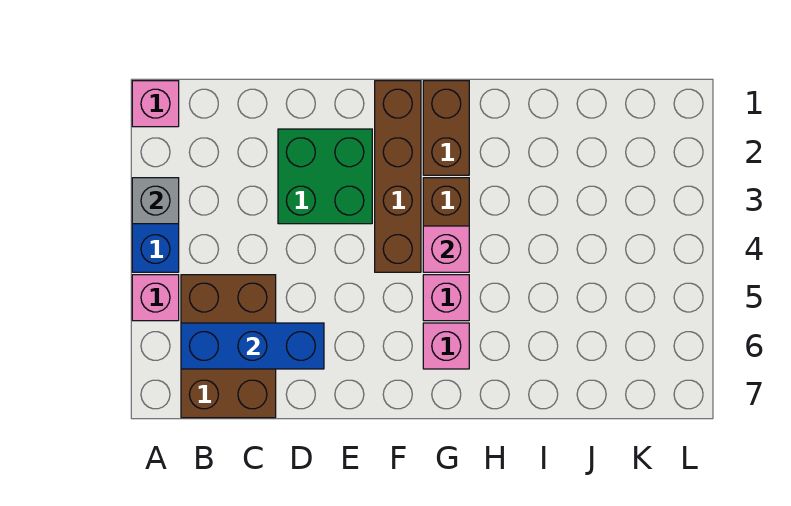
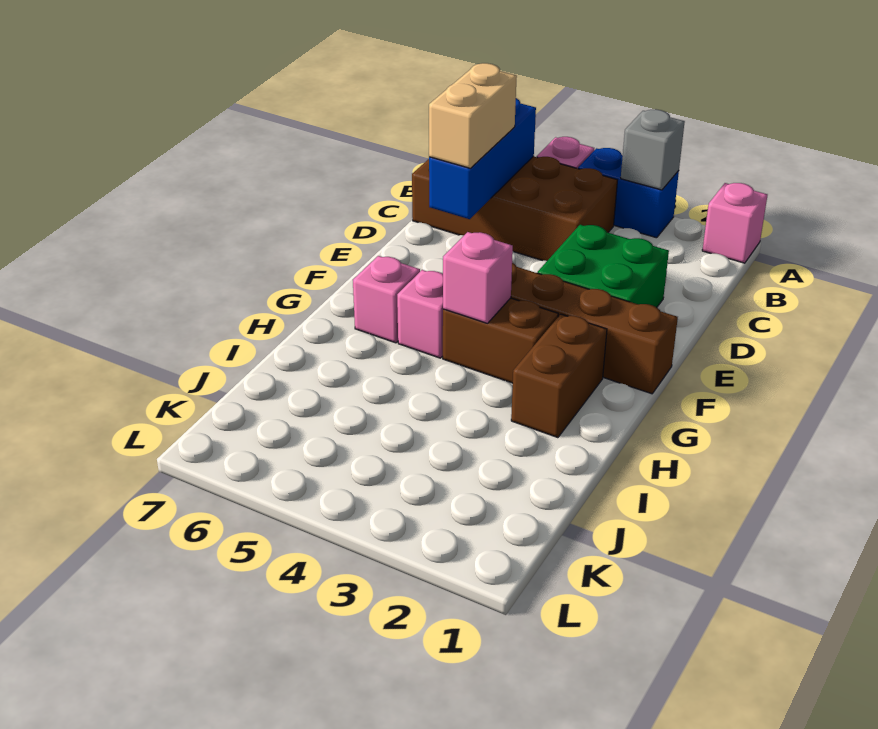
brown brick B5:C7 level 1 -> brown brick B4:C7 level 1
none -> tan brick C6:D6 level 3
brown brick G1:G2 level 1 -> brown brick G2:H2 level 1

